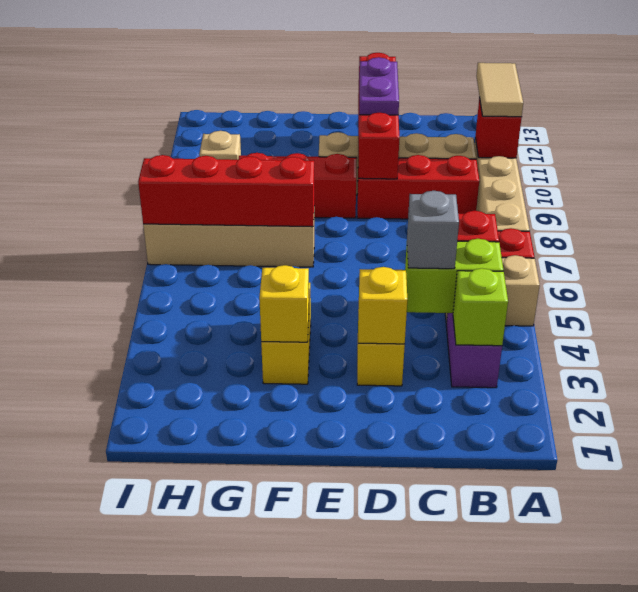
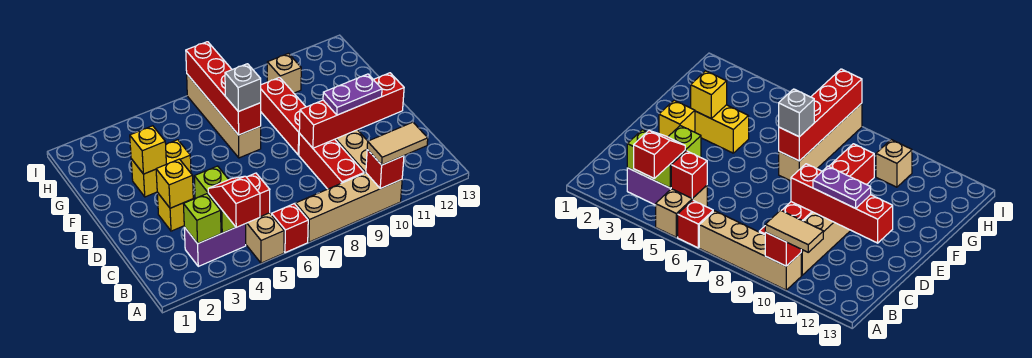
none -> red slope A4:B4 level 3 top A
grey brick C4 level 3 -> grey brick F7 level 3

